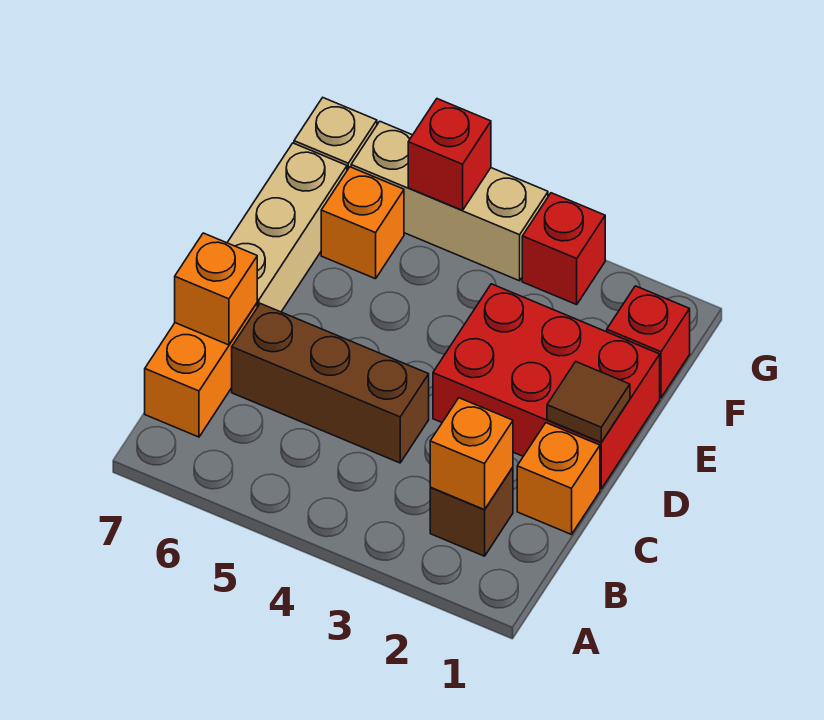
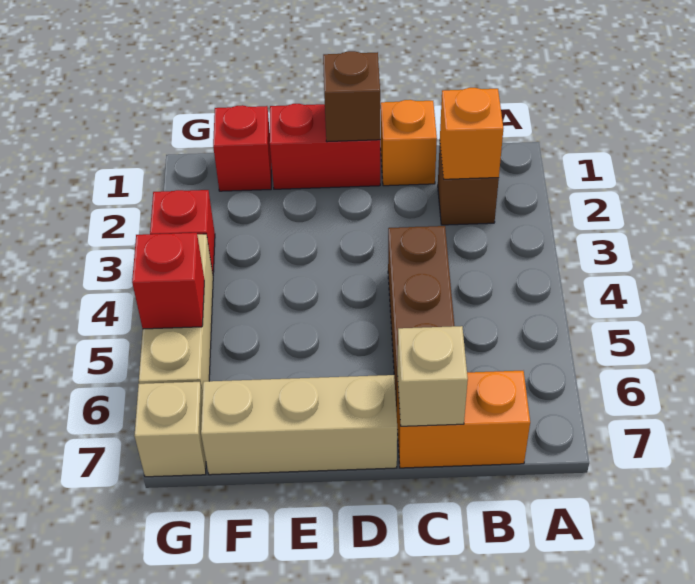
orange brick C7 level 2 -> tan brick C7 level 2
red brick D1:E3 level 1 -> red brick D1:E1 level 1
brown tile D1 level 2 -> brown brick D1 level 2
orange brick F6 level 1 -> none

